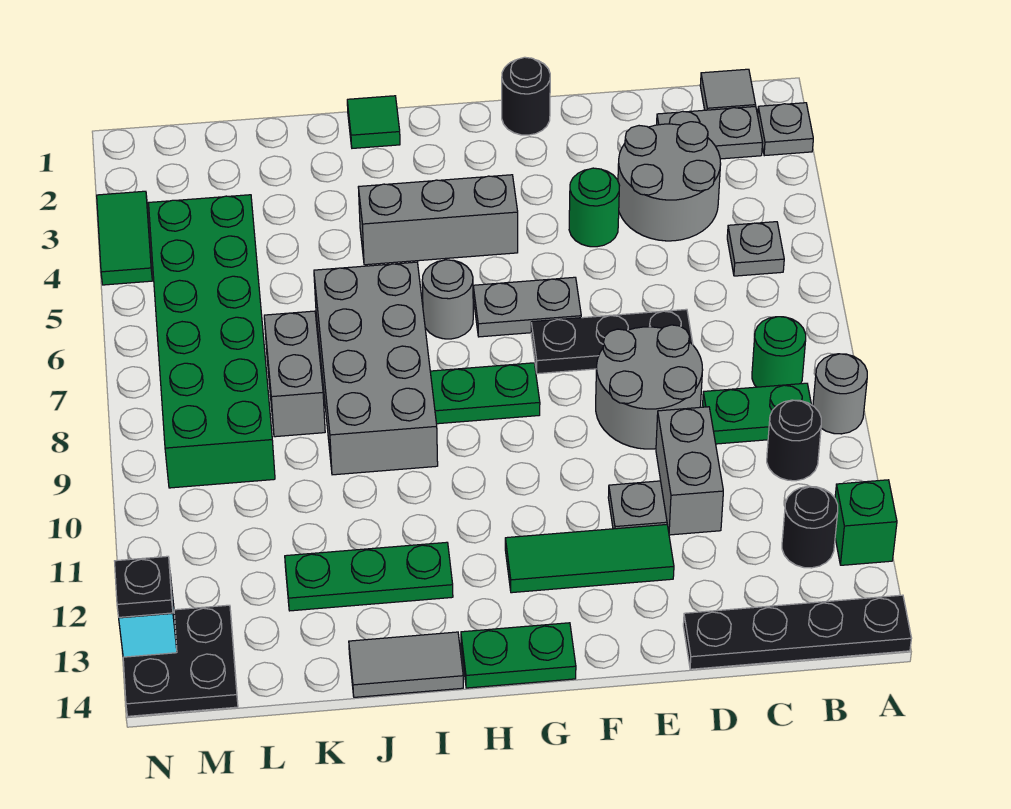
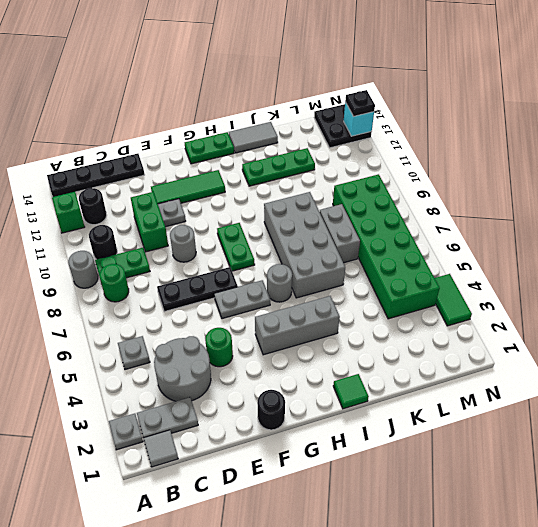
grey round brick D8:E9 level 1 -> grey round brick E9 level 1
grey brick D10:D11 level 1 -> green brick D10:D11 level 1
green plate G8:H8 level 1 -> green plate G8:G9 level 1

